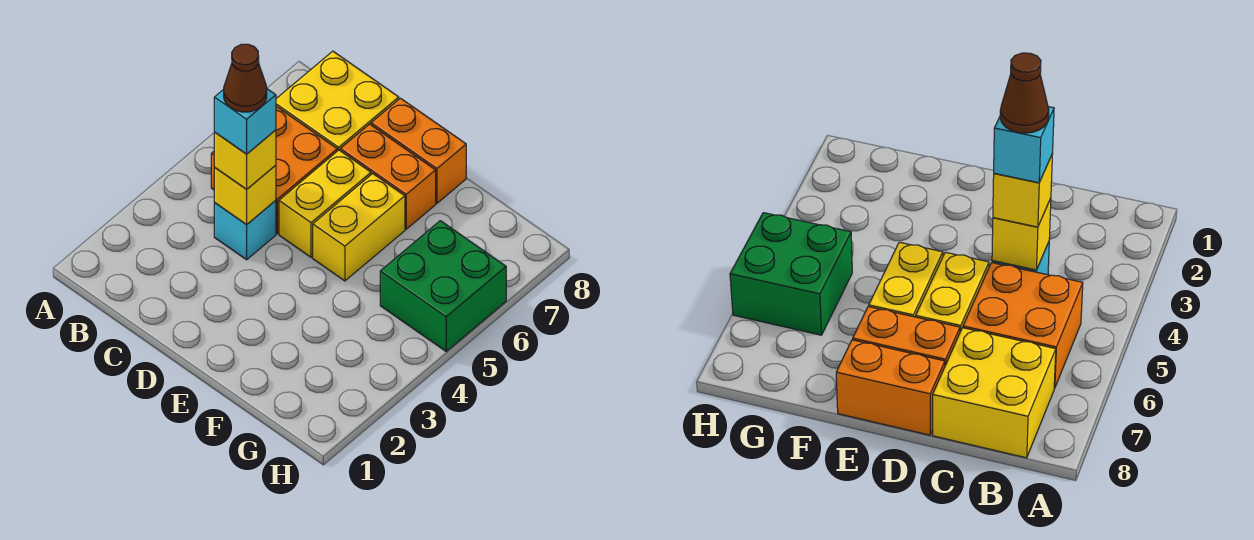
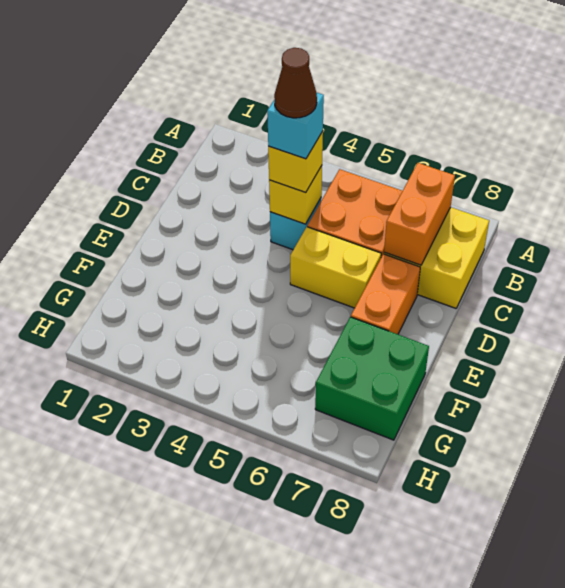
orange brick D8:E8 level 1 -> orange brick B7:C7 level 2
yellow brick E5:E6 level 1 -> none
green brick G5:H6 level 1 -> green brick F7:G8 level 1

